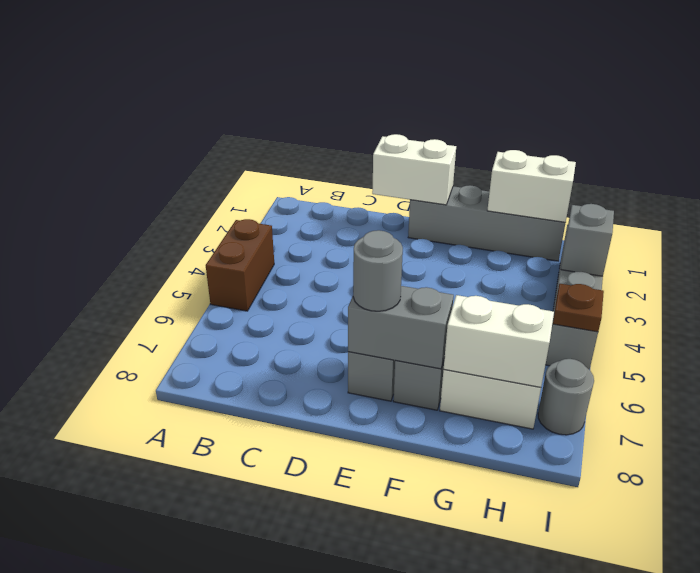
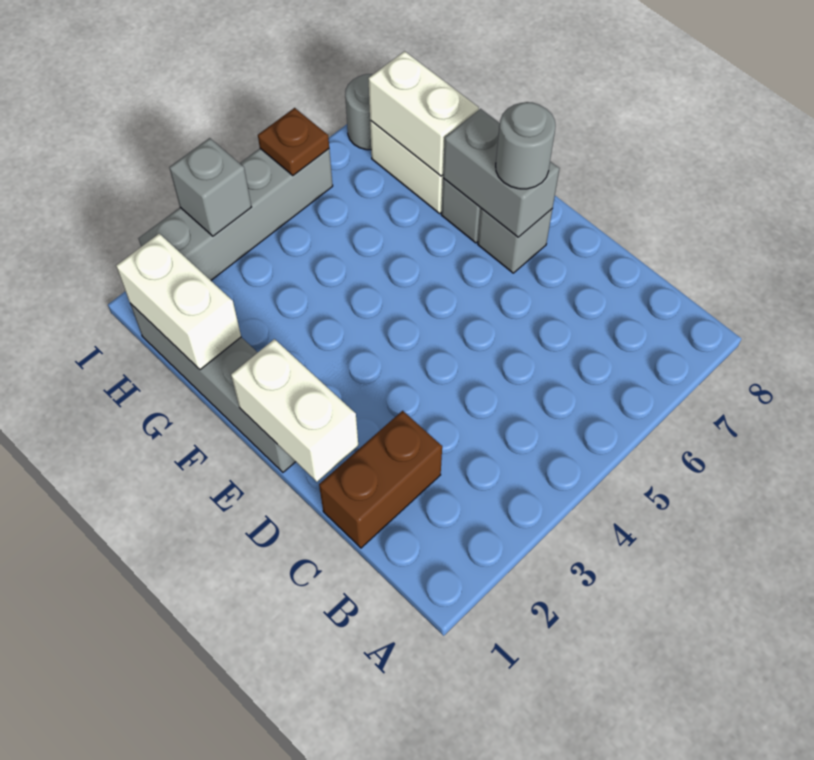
brown brick A4:A5 level 1 -> brown brick C1:C2 level 1

